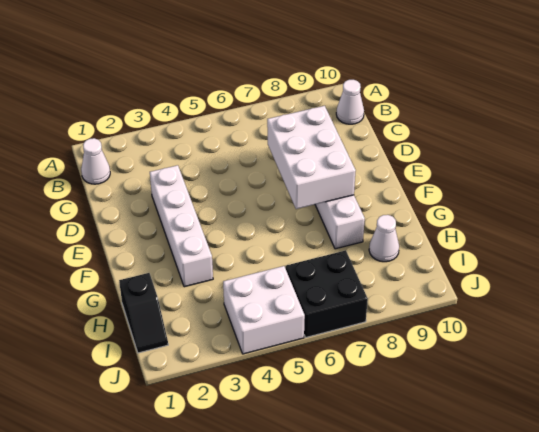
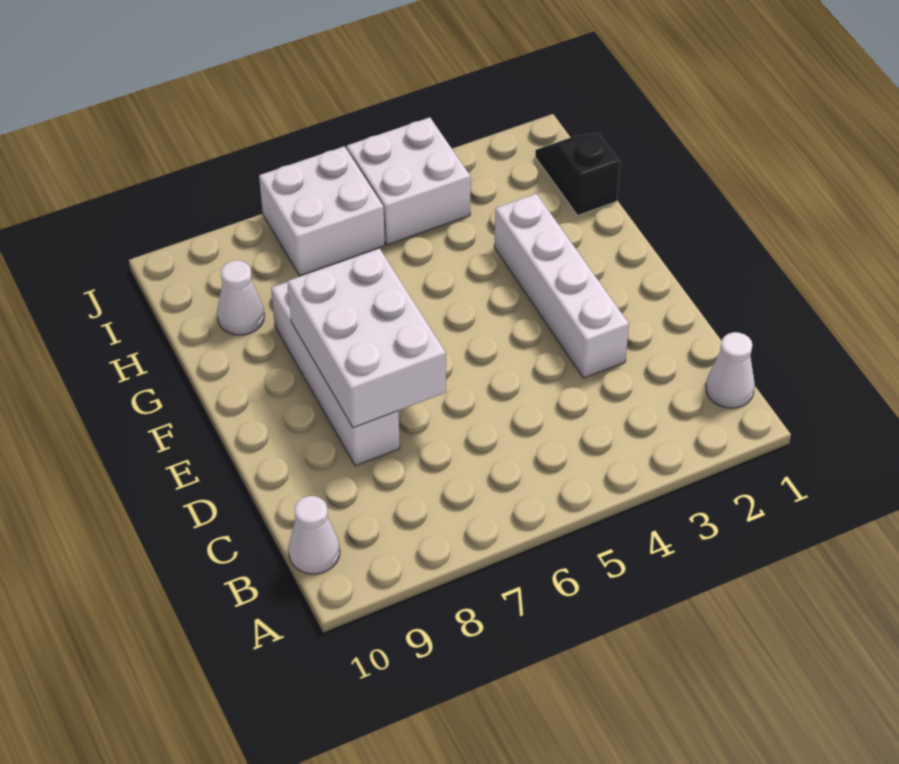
black brick I6:J7 level 1 -> white brick I6:J7 level 1

